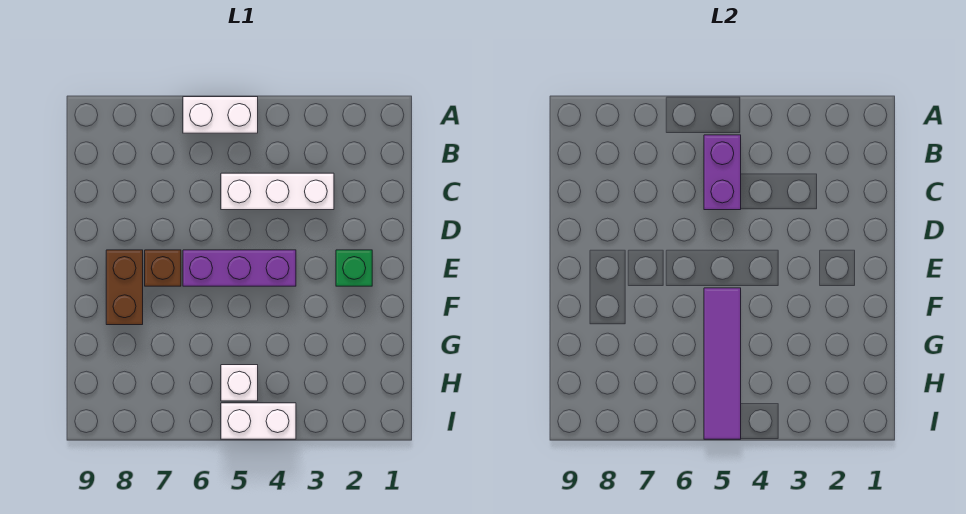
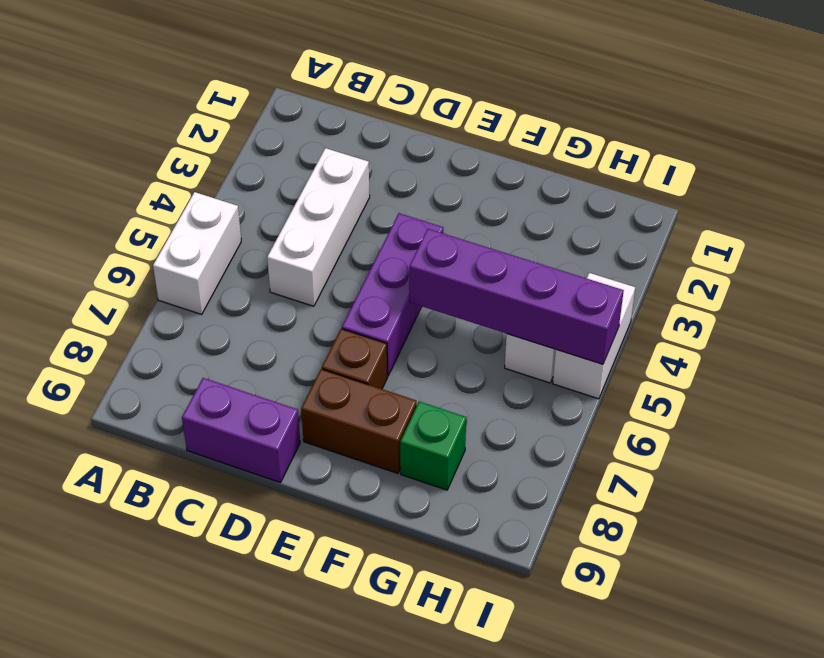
purple brick B5:C5 level 2 -> purple brick C9:D9 level 1
green brick E2 level 1 -> green brick G8 level 1
purple tile F5:I5 level 2 -> purple brick F5:I5 level 2

